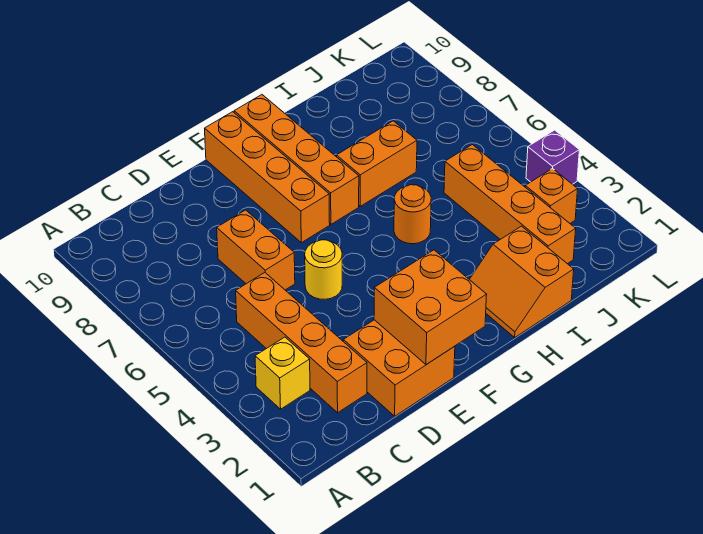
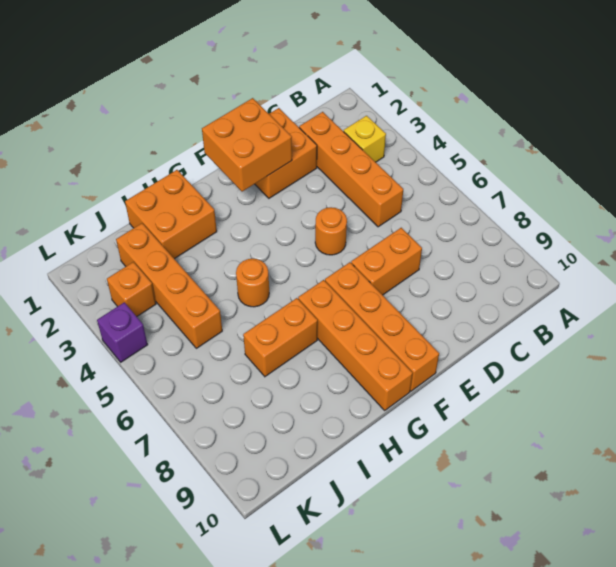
orange brick D6:D7 level 1 -> orange brick D7:E7 level 1
yellow round brick E5 level 1 -> orange round brick E5 level 1
orange slope H1:I2 level 1 top I -> orange brick H1:I2 level 1

